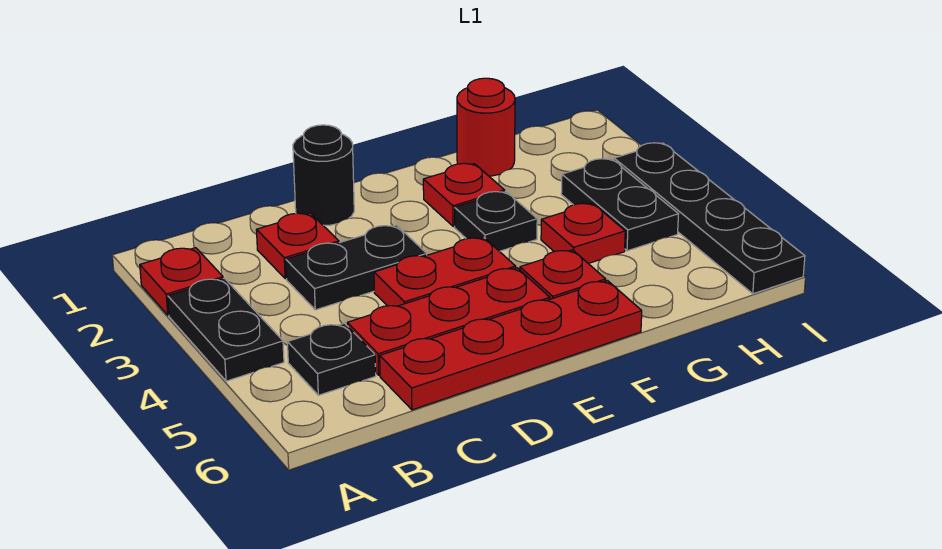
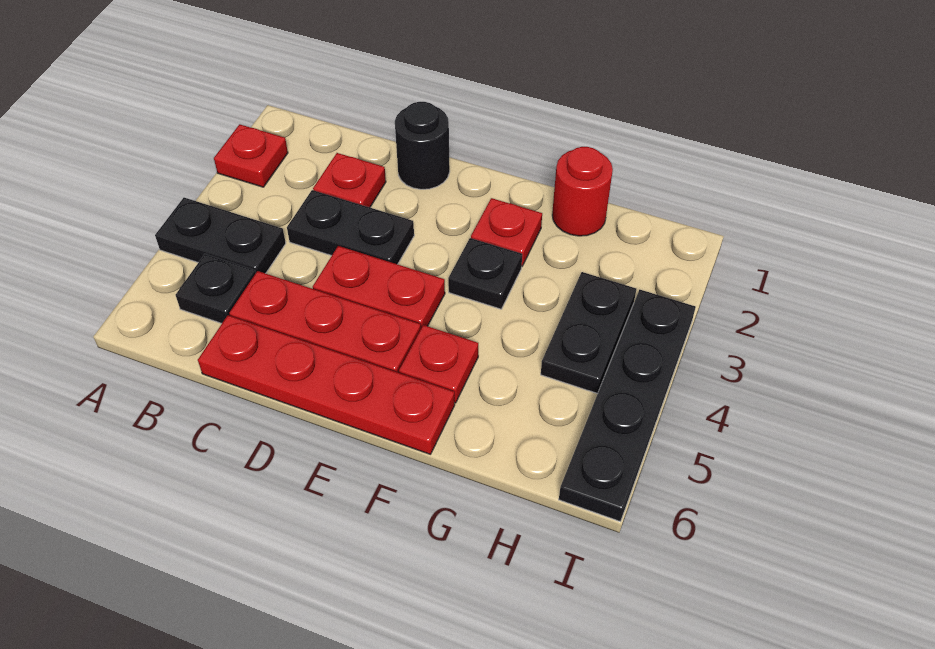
black plate A3:A4 level 1 -> black plate A4:B4 level 1
red plate G4 level 1 -> none

